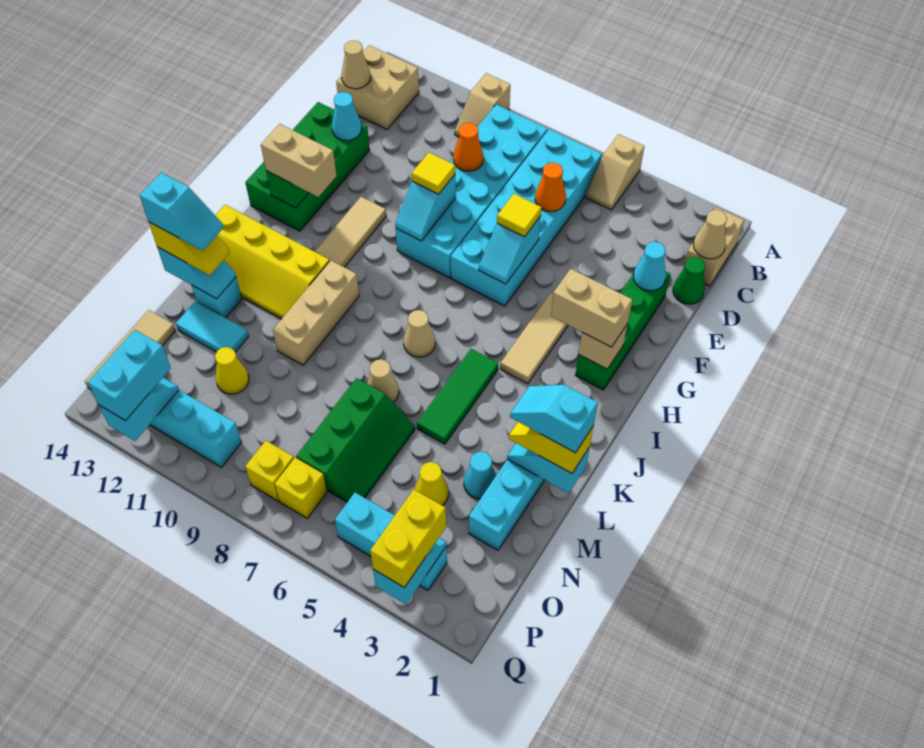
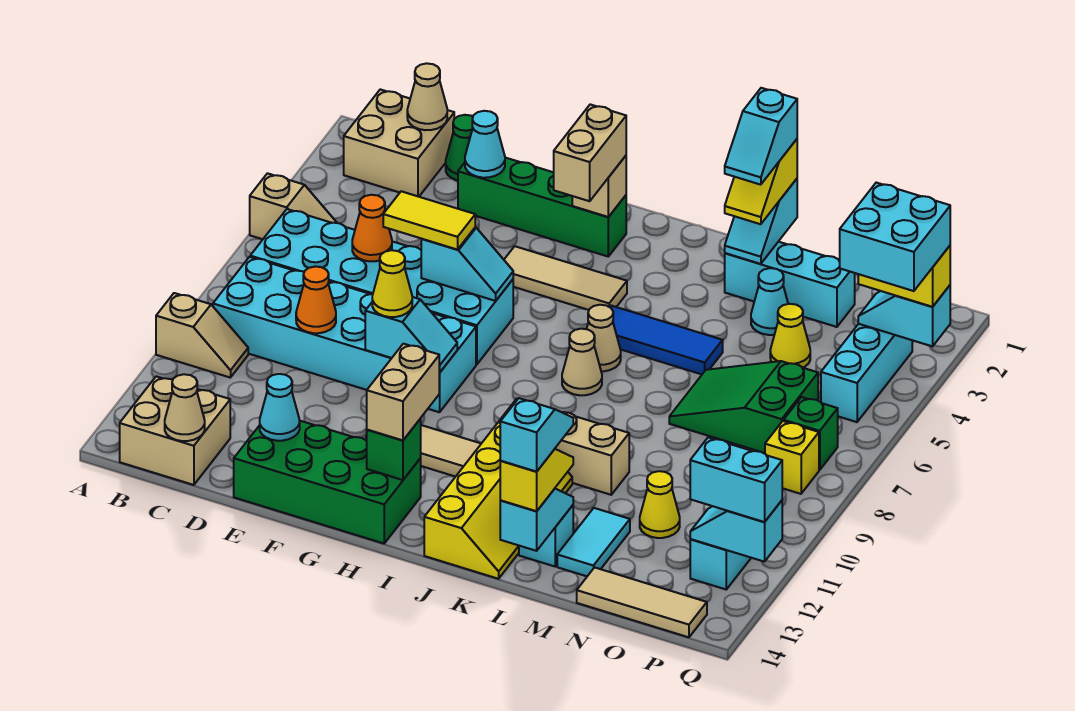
tan brick B1:C1 level 1 -> tan brick B1:C2 level 1
yellow tile F6 level 3 -> yellow tile E6:F6 level 3
yellow tile F9 level 3 -> yellow cone F9 level 3
green tile J5:L5 level 1 -> blue tile J5:L5 level 1
tan cone L7 level 1 -> tan cone J6 level 1
green slope M6:O7 level 1 top 7 -> green slope M6:O7 level 1 top O
none -> cyan brick P3:Q4 level 4
yellow brick P7 level 1 -> green brick P7 level 1

